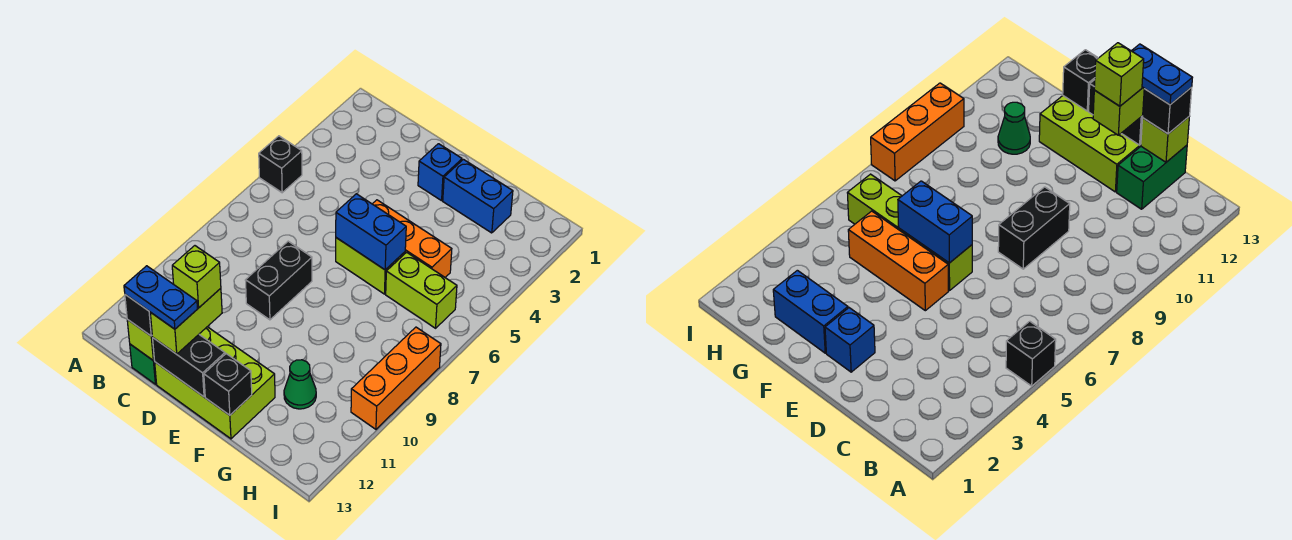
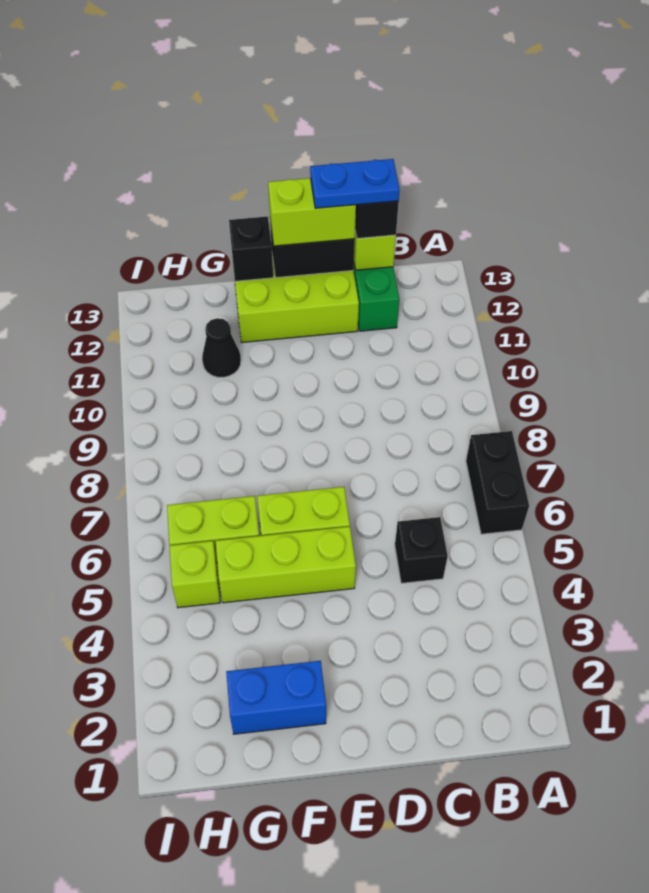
black brick A5 level 1 -> black brick C5 level 1
black brick D8:D9 level 1 -> black brick A6:A7 level 1
lime brick D12:D13 level 3 -> lime brick D13:E13 level 3
lime brick D12 level 4 -> lime brick H5 level 1
blue brick E2 level 1 -> none
orange brick E5:G5 level 1 -> lime brick E5:G5 level 1
blue brick E6:F6 level 2 -> none
green cone G11 level 1 -> black cone G11 level 1
orange brick I8:I10 level 1 -> none

